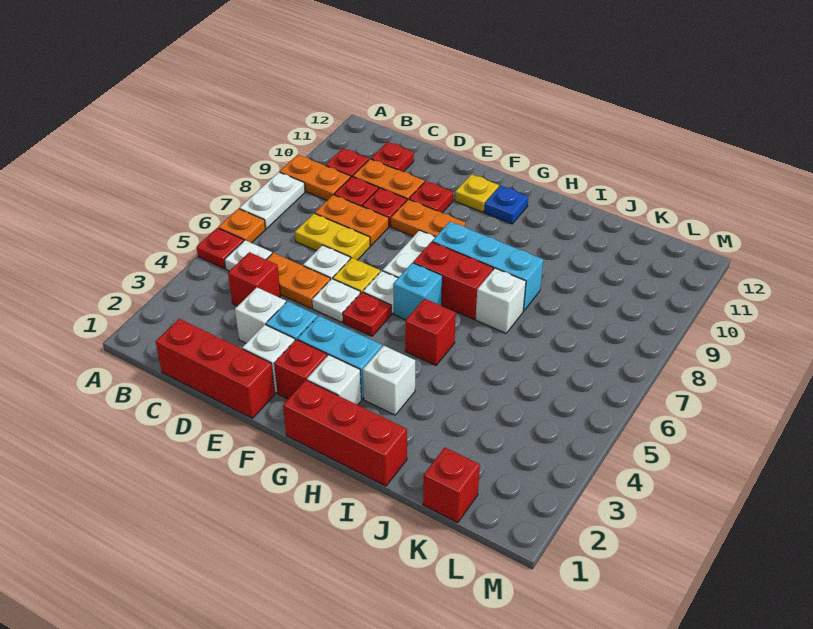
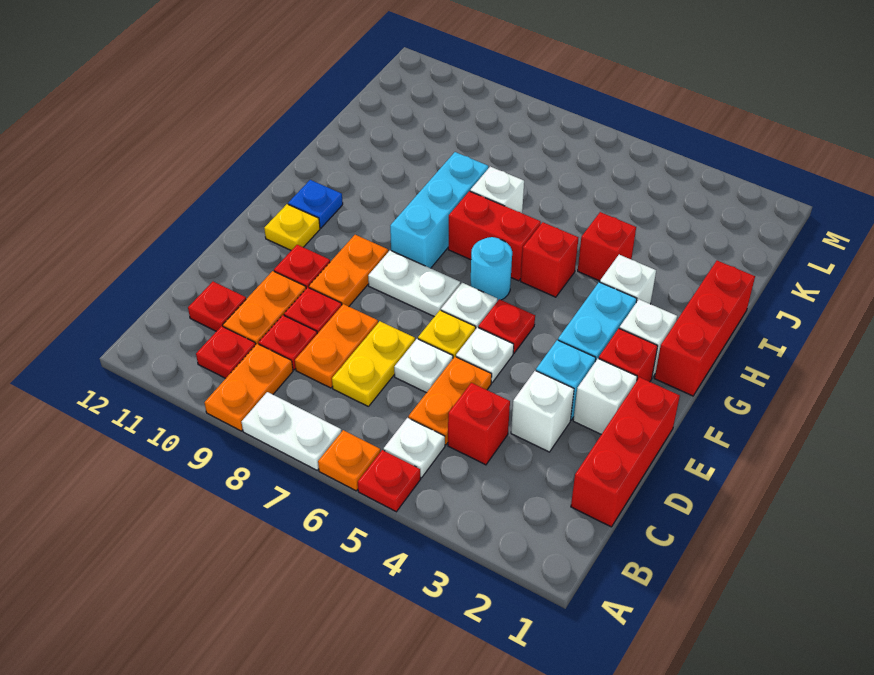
cyan brick G6 level 1 -> cyan round brick G6 level 1
red brick G7:H7 level 1 -> red brick H6:H7 level 1
red brick K1 level 1 -> red brick I4 level 1

